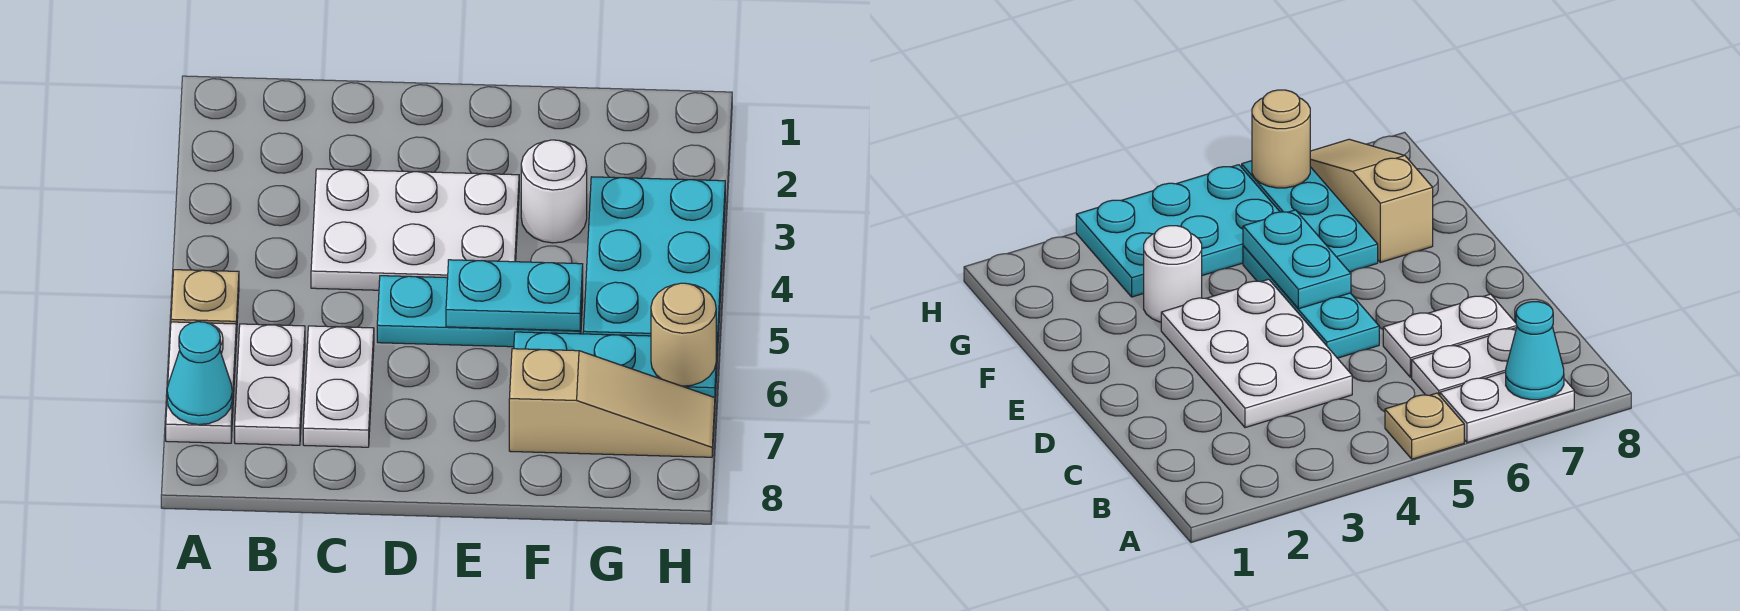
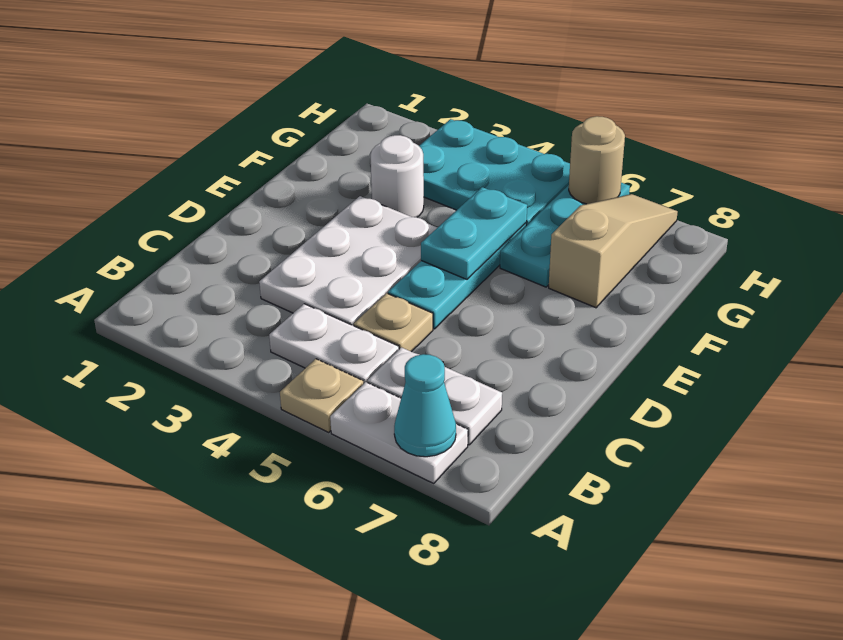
none -> tan plate C5 level 1
white plate C6:C7 level 1 -> white plate B4:B5 level 1

